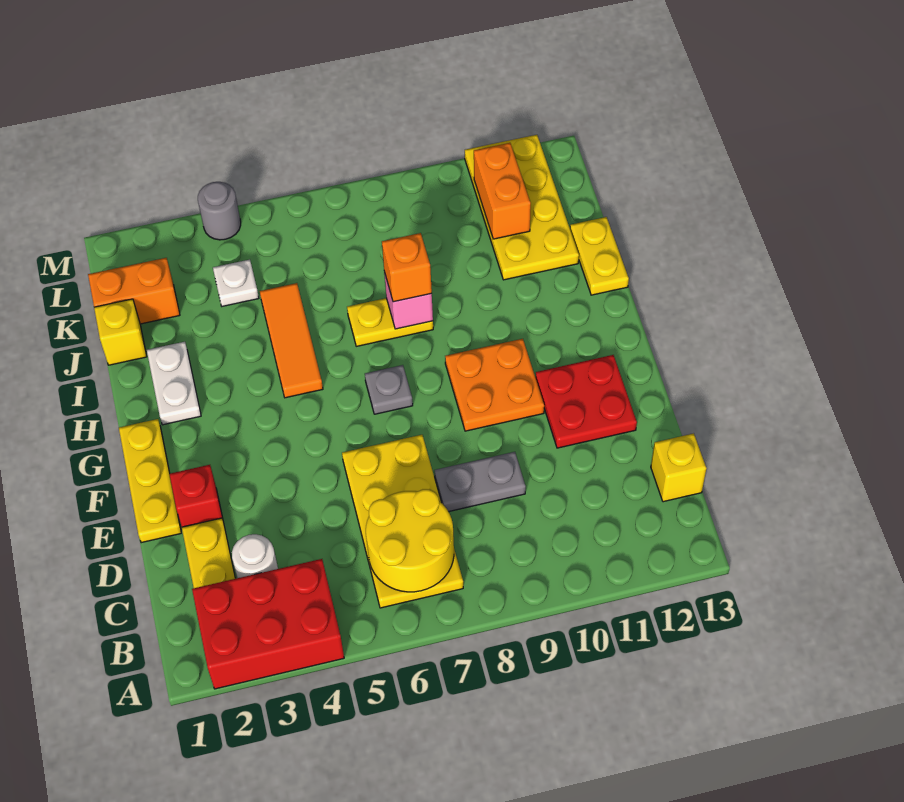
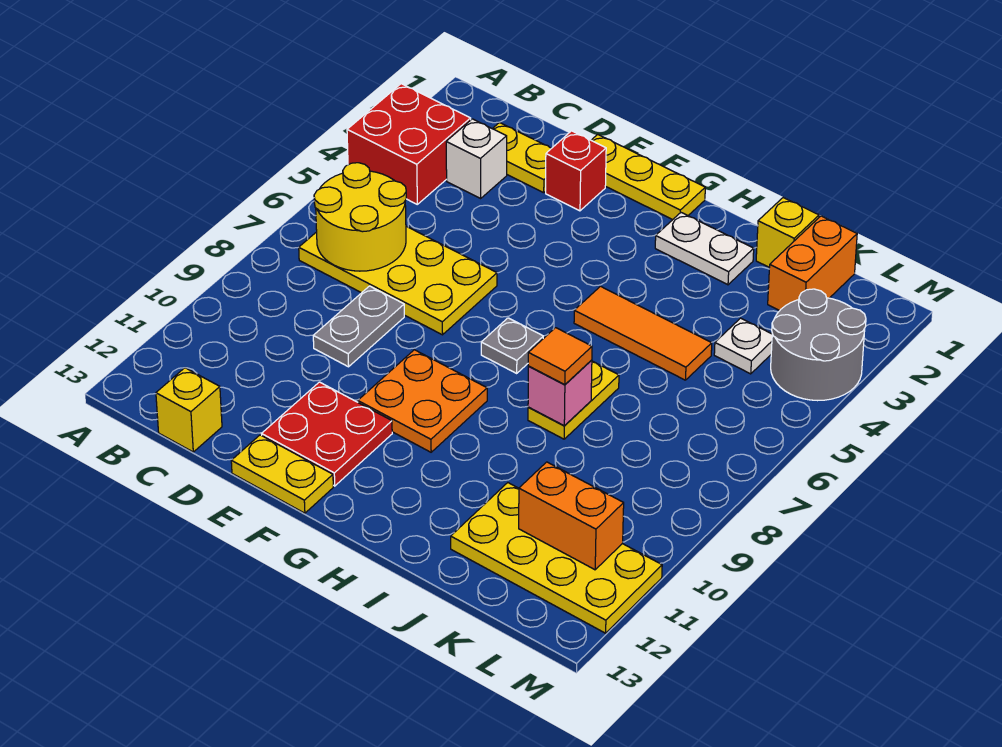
red brick A2:B4 level 1 -> red brick A3:B4 level 1
white round brick C3 level 1 -> white brick C3 level 1
orange brick I8 level 3 -> orange tile I8 level 3
yellow plate I13:J13 level 1 -> yellow plate E13:F13 level 1
grey round brick M4 level 1 -> grey round brick L3:M4 level 1

